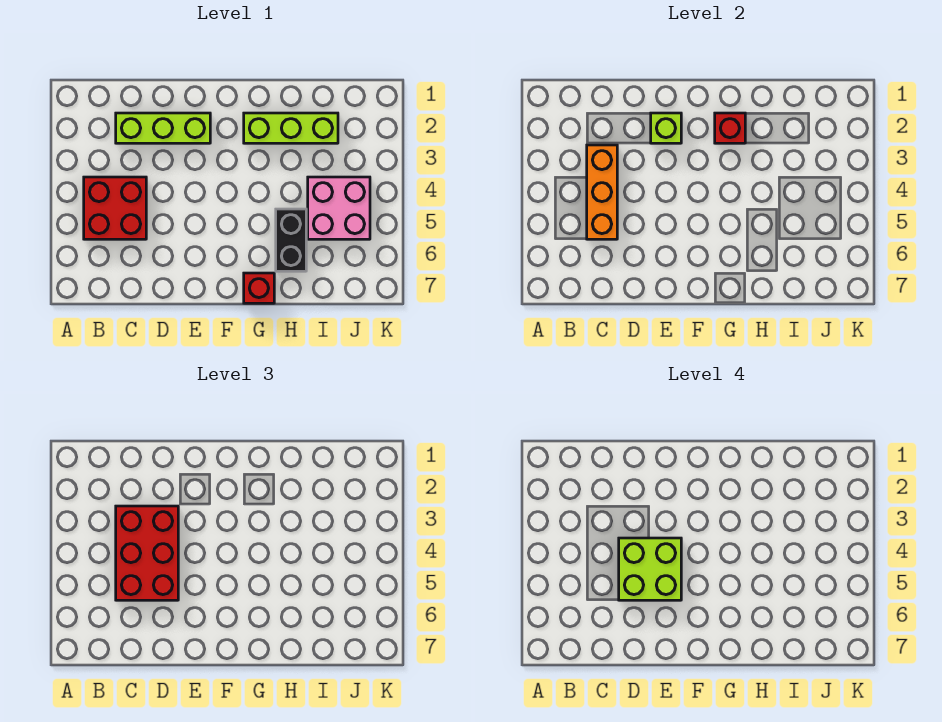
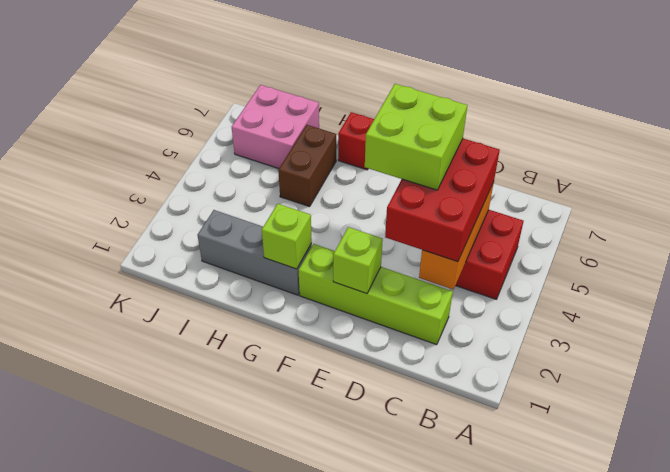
lime brick C2:E2 level 1 -> lime brick C2:F2 level 1
lime brick G2:I2 level 1 -> grey brick G2:I2 level 1
red brick G2 level 2 -> lime brick G2 level 2
black brick H5:H6 level 1 -> brown brick H5:H6 level 1
pink brick I4:J5 level 1 -> pink brick I6:J7 level 1

